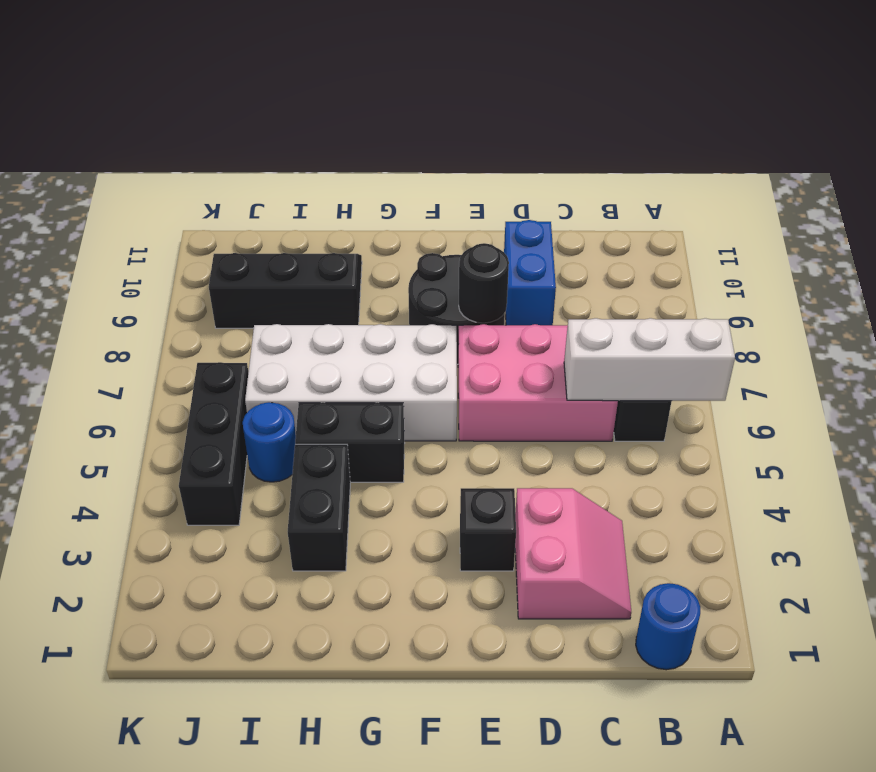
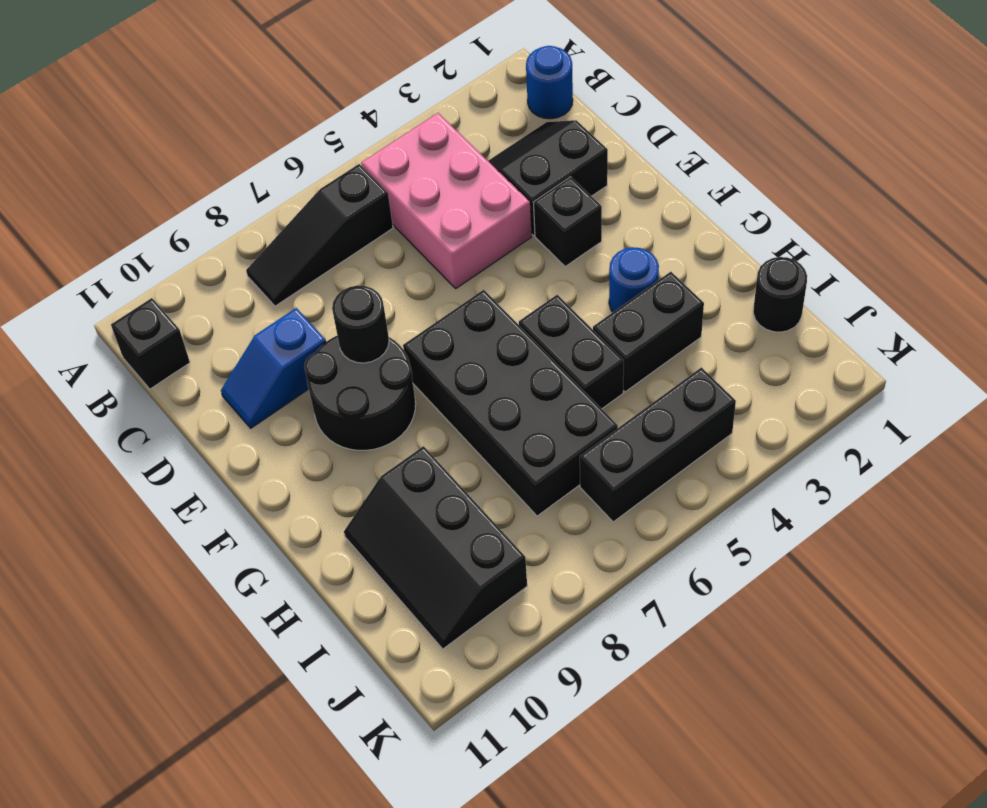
white brick A6:C6 level 2 -> none
none -> black brick B11 level 1
pink slope C2:D3 level 1 top D -> black slope C2:D3 level 1 top D
pink brick C6:E7 level 1 -> pink brick B4:D5 level 1
blue brick D9:D10 level 1 -> blue slope D9:D10 level 1 top 9
white brick F6:I7 level 1 -> black brick F6:I7 level 1
none -> black round brick I1 level 1
blue round brick I5 level 1 -> blue round brick G3 level 1

